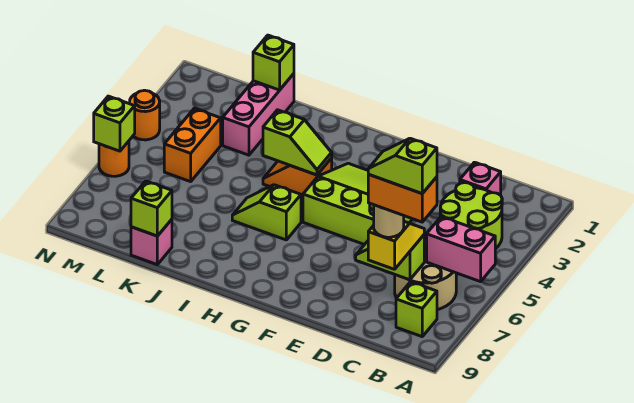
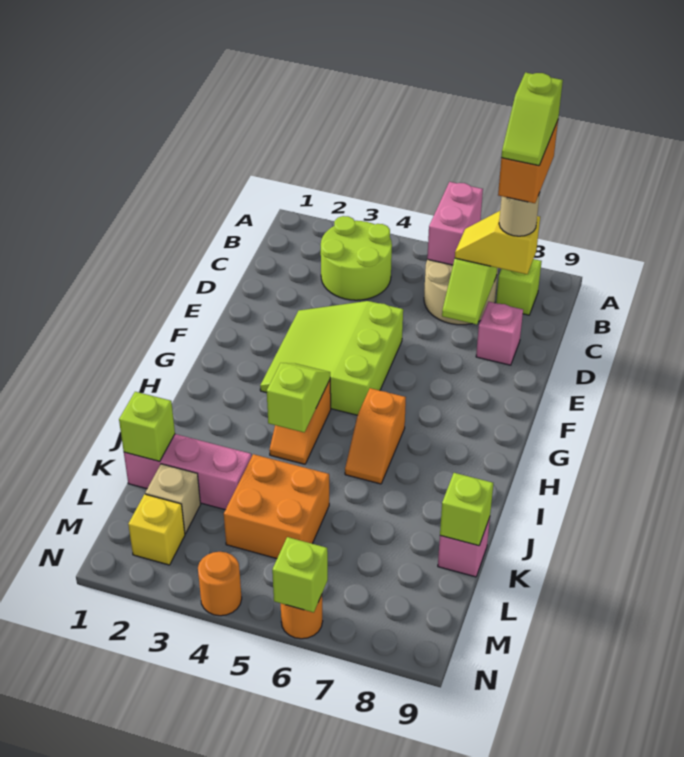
pink brick C2 level 1 -> pink brick D8 level 1
lime slope H6:I6 level 1 top H -> orange slope H6:I6 level 1 top H
none -> tan brick L2 level 1
orange brick L4:L5 level 1 -> orange brick K4:L5 level 1
none -> yellow brick M2 level 1

